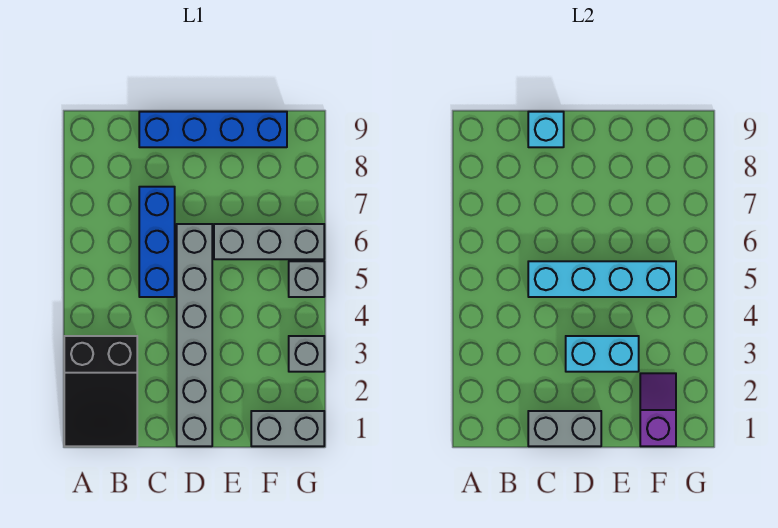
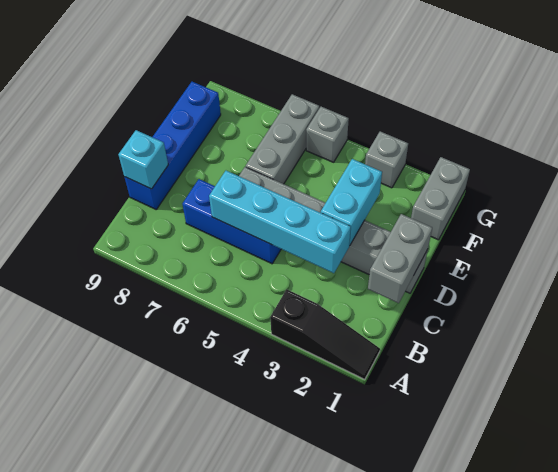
black slope A1:B3 level 1 top 3 -> black slope A1:A3 level 1 top 3
cyan brick C5:F5 level 2 -> cyan brick C3:C6 level 2
purple slope F1:F2 level 2 top 1 -> none

